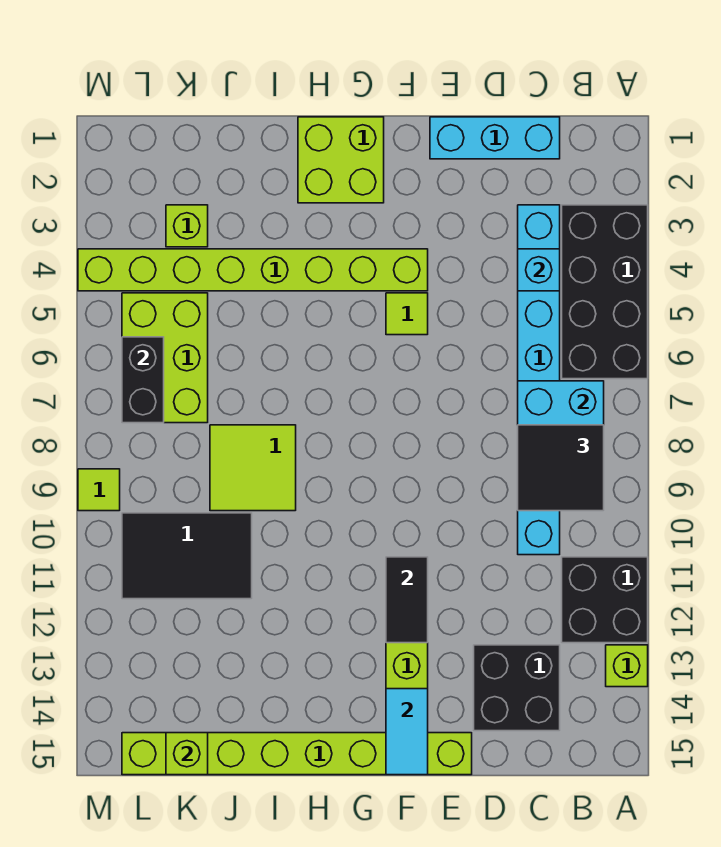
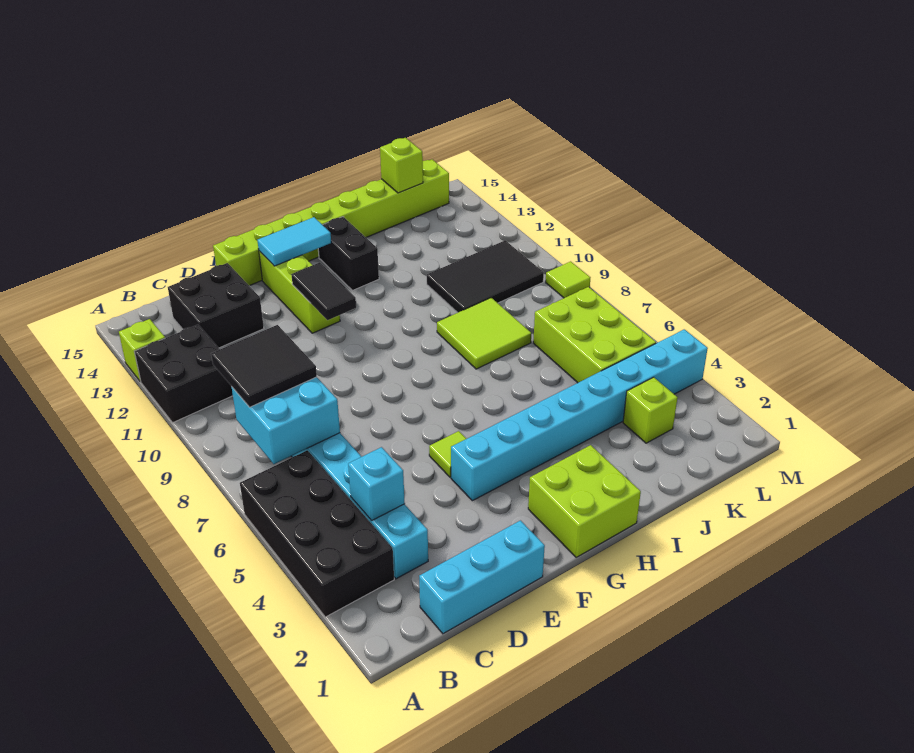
lime brick F4:M4 level 1 -> cyan brick F4:M4 level 1
cyan tile F14:F15 level 2 -> cyan tile F14:G14 level 2
black brick L6:L7 level 2 -> black brick H13:H14 level 1

